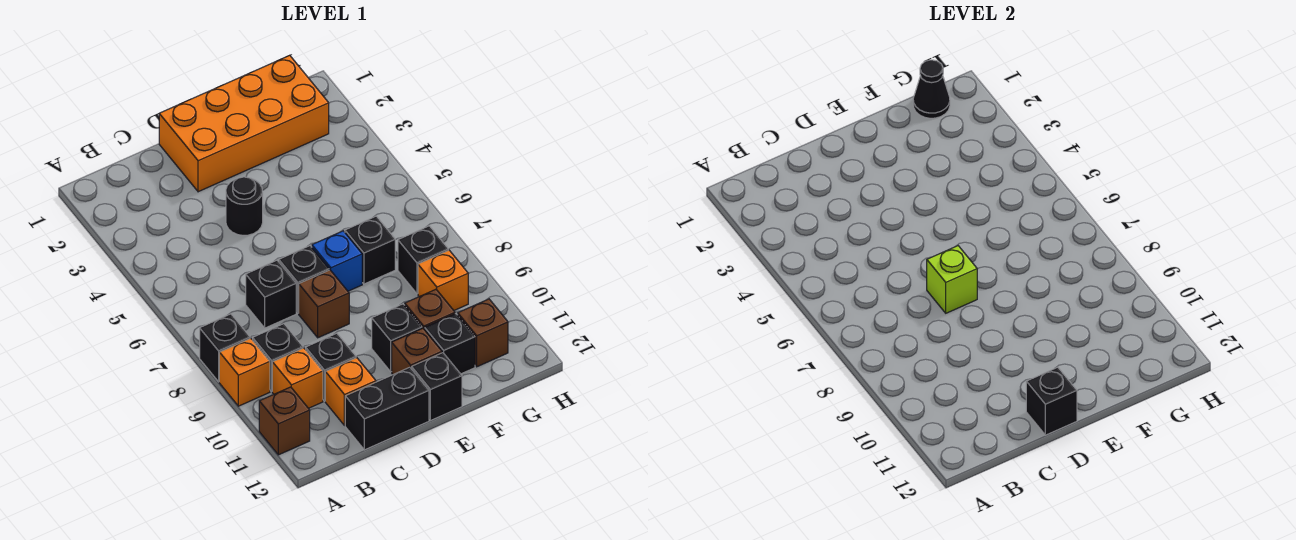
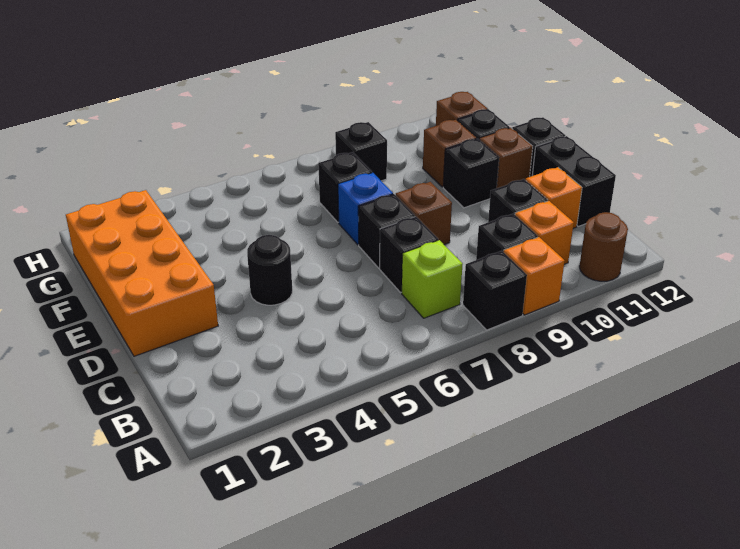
brown brick A11 level 1 -> brown round brick A11 level 1
lime brick D7 level 2 -> lime brick B7 level 1
black brick D12 level 2 -> none
black cone G1 level 2 -> none
orange brick G9 level 1 -> none

